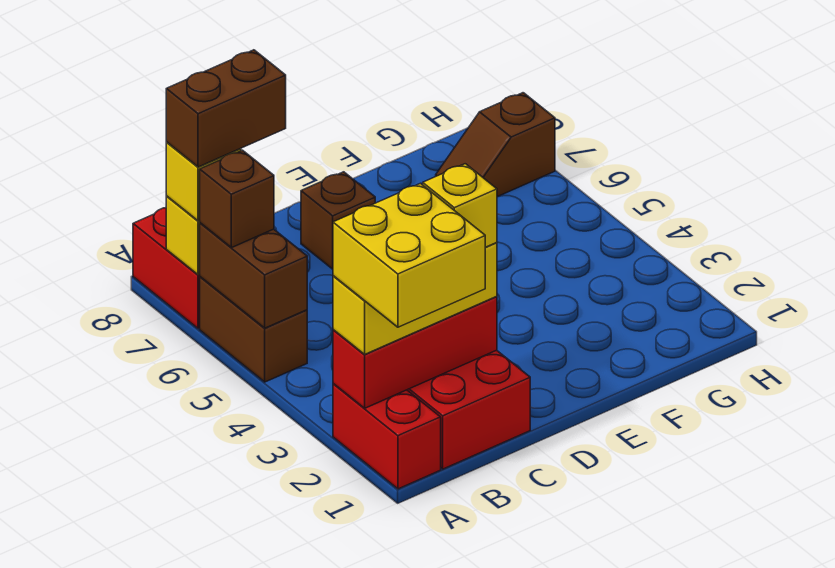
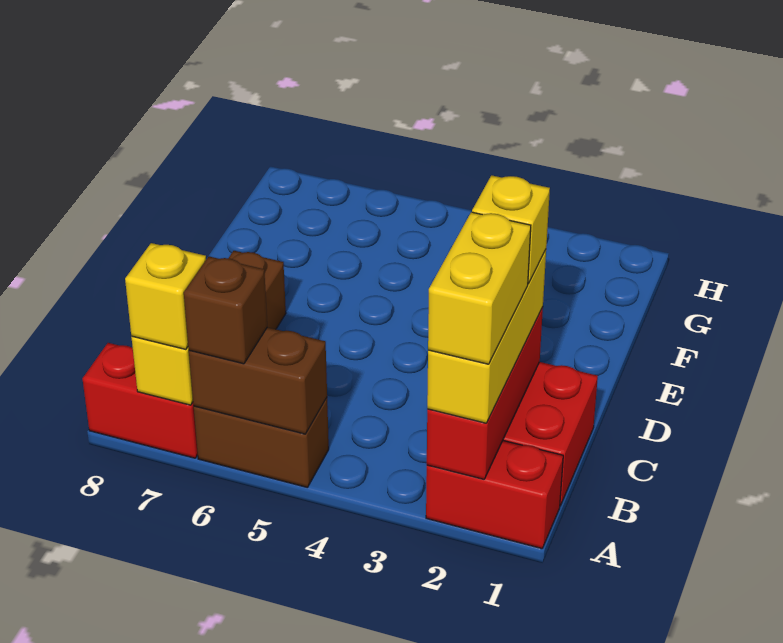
yellow brick A1:B2 level 4 -> yellow brick A2:B2 level 4
brown brick A7:B7 level 4 -> none
brown slope G7:H7 level 1 top H -> none

